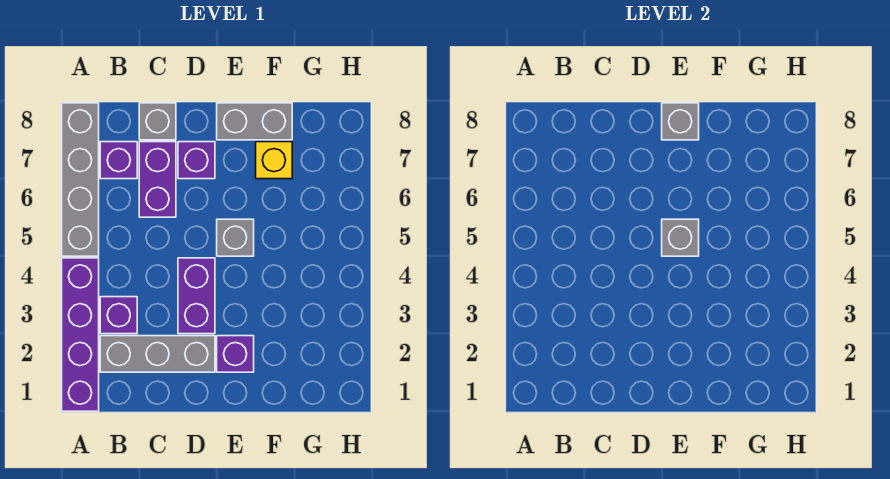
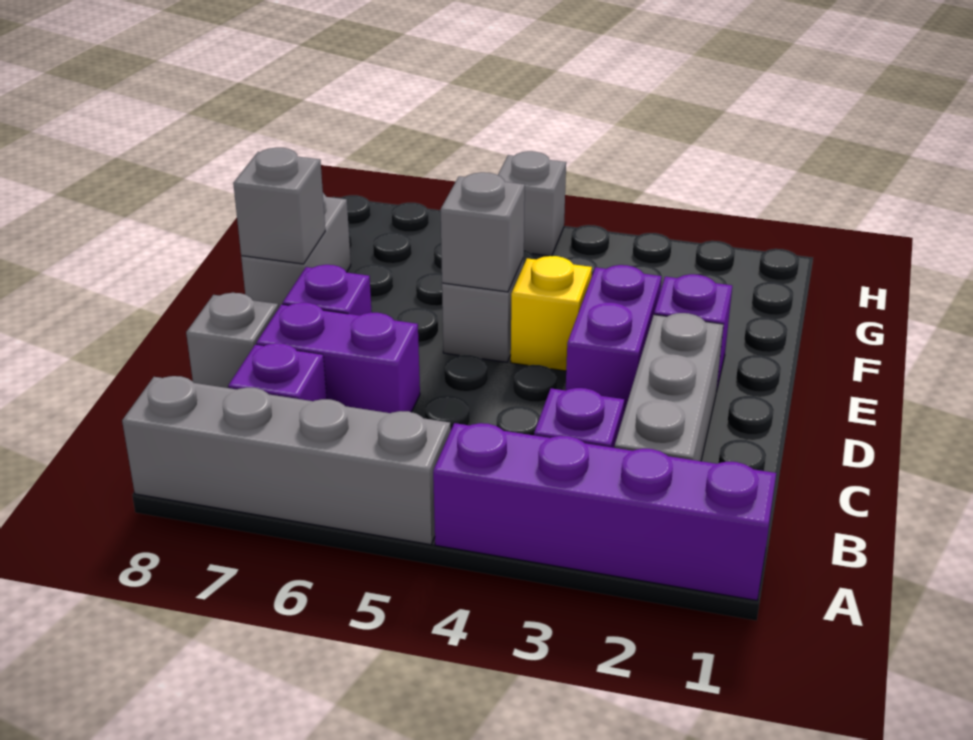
purple brick D3:D4 level 1 -> purple brick D3:E3 level 1
yellow brick F7 level 1 -> yellow brick E4 level 1
none -> grey brick H5 level 1

